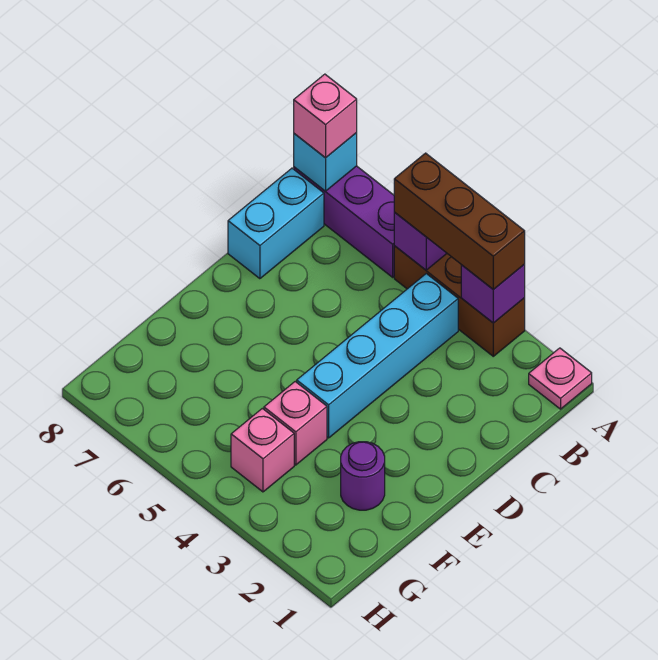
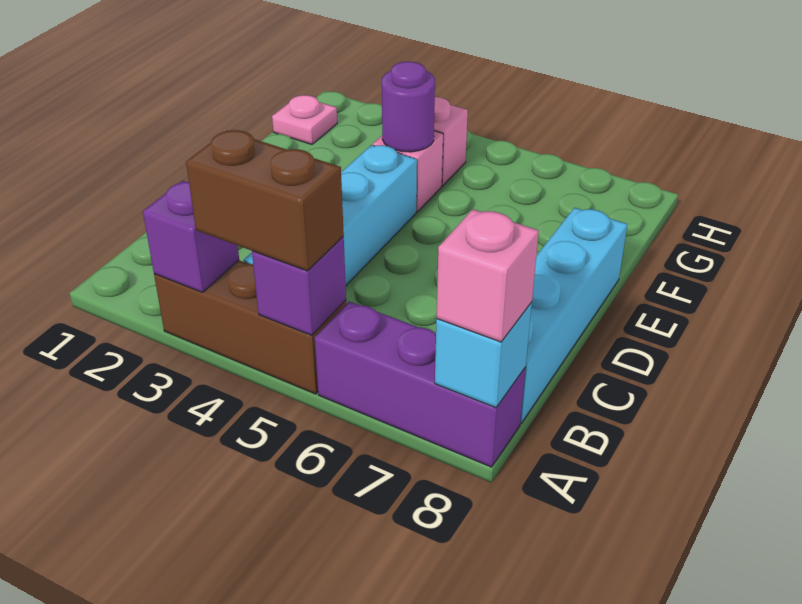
pink plate A1 level 1 -> pink plate G1 level 1
brown brick A3:A5 level 3 -> brown brick A4:A5 level 3
cyan brick B8:C8 level 1 -> cyan brick B8:E8 level 1
purple round brick F2 level 1 -> purple round brick F4 level 2

